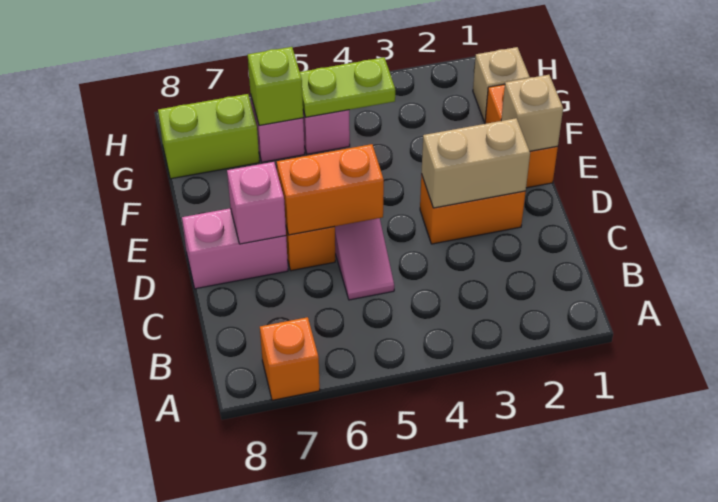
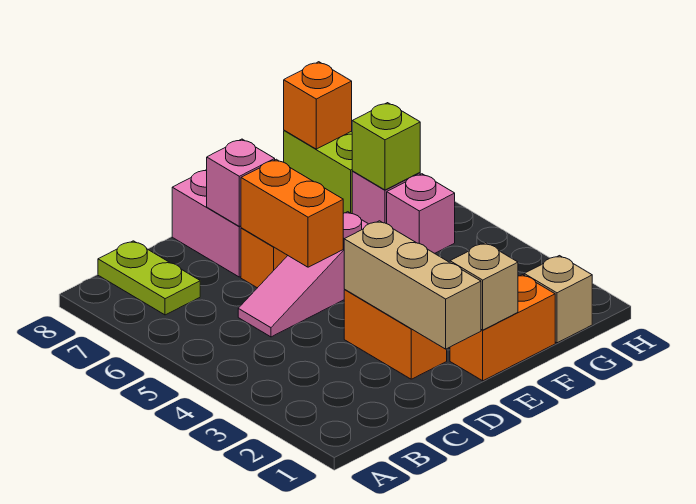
orange brick A7 level 1 -> orange brick G8 level 2
tan brick D2:D3 level 2 -> tan brick D1:D3 level 2
lime plate G4:G5 level 2 -> lime plate B7:B8 level 1

